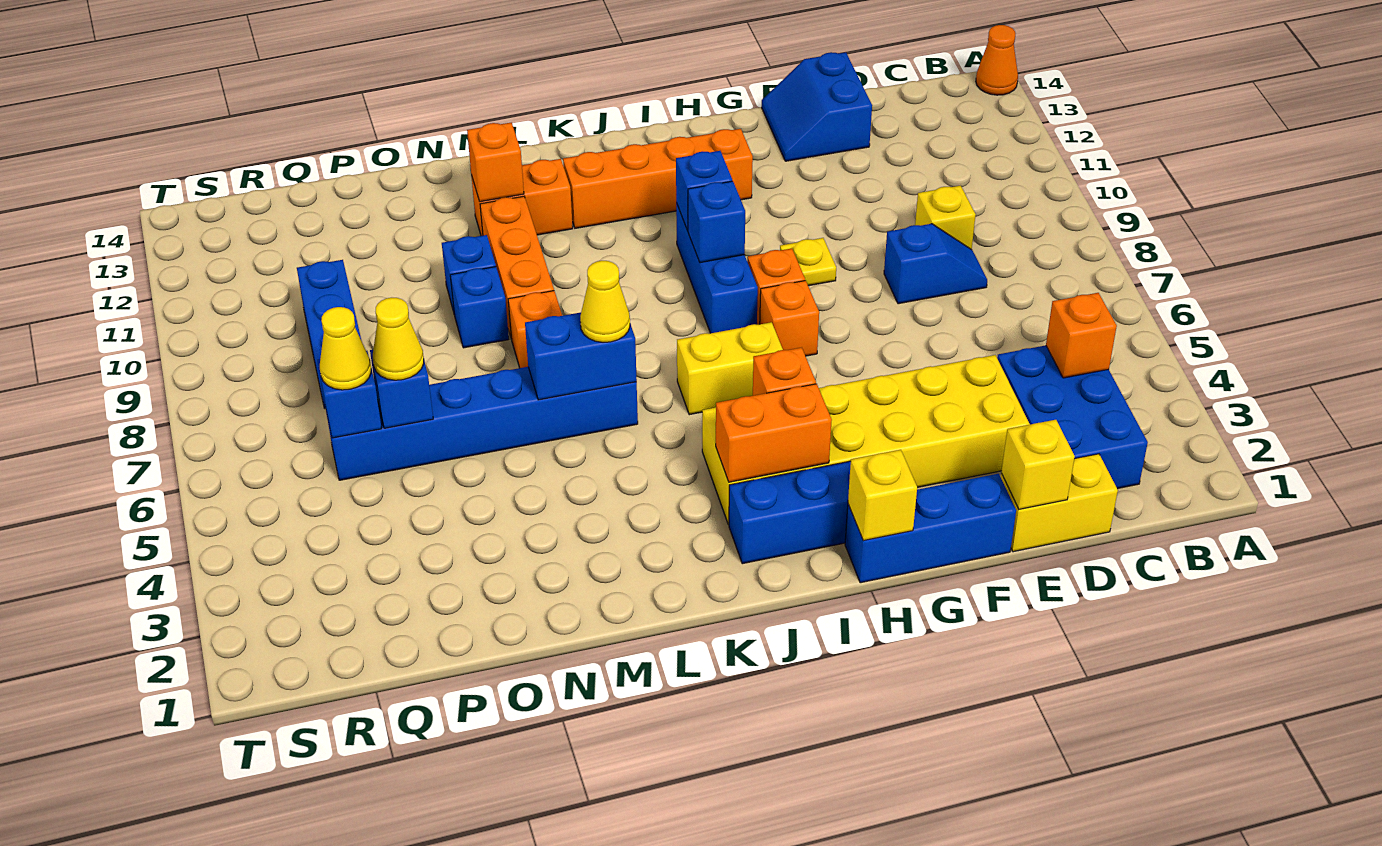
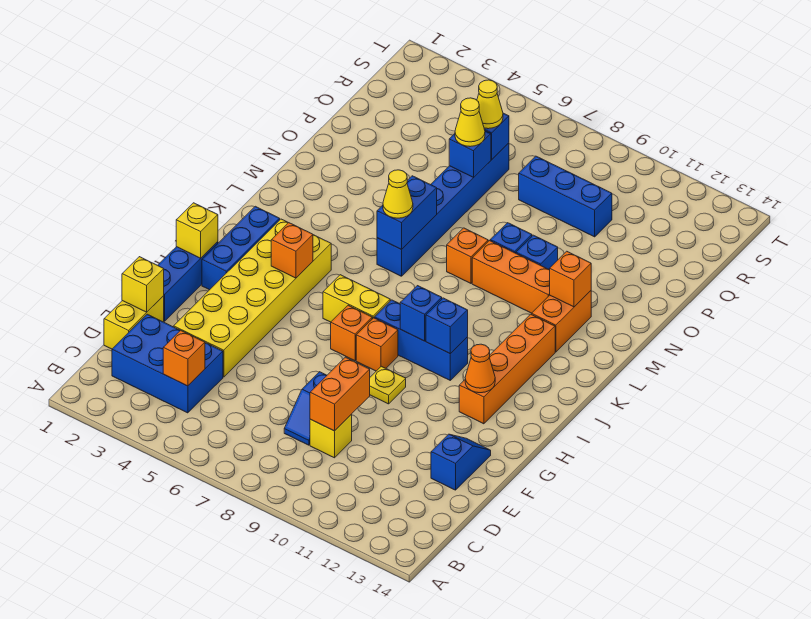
orange cone A14 level 1 -> orange cone H12 level 2
blue slope E13:F14 level 1 top E -> blue slope E13:F13 level 1 top E
orange brick I3:J3 level 2 -> orange brick D9:E9 level 2
yellow brick I6:J6 level 1 -> yellow brick I6:I7 level 1

